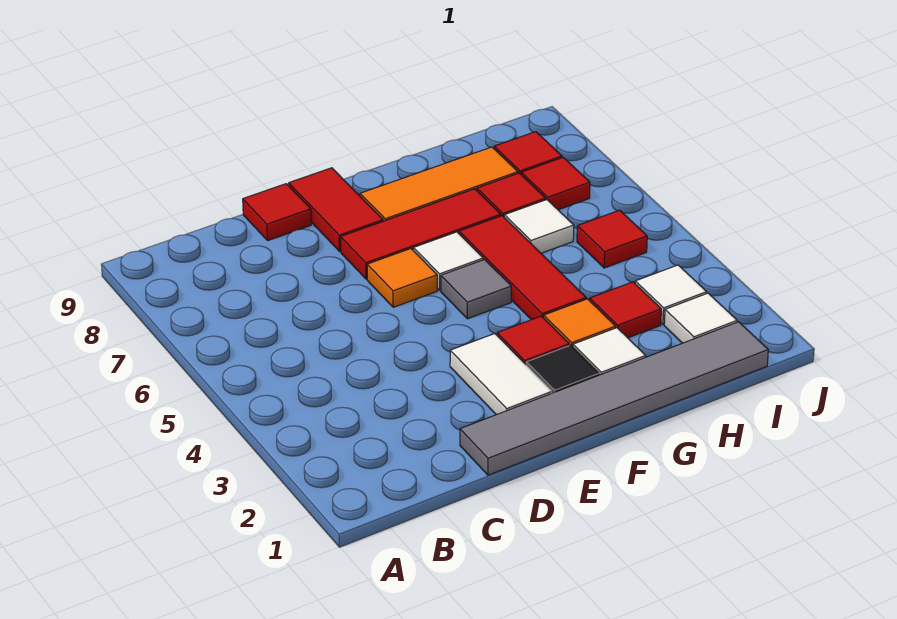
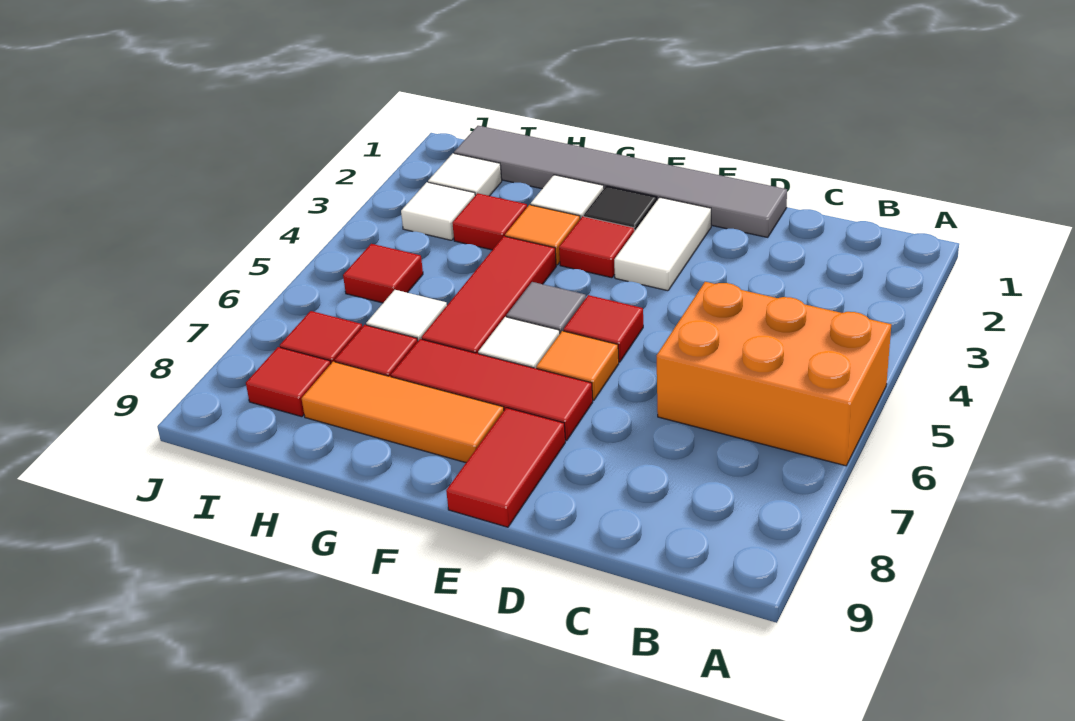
none -> orange brick A5:C6 level 1
red tile D9 level 1 -> red tile E5 level 1

